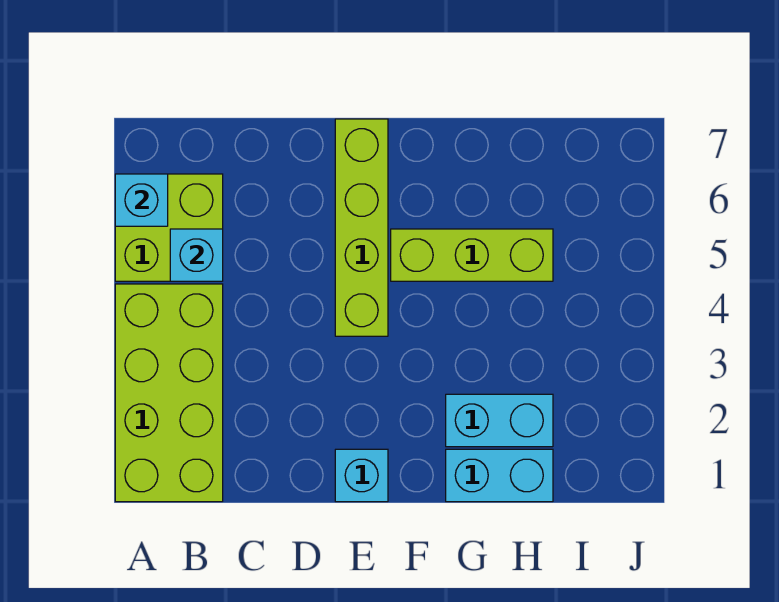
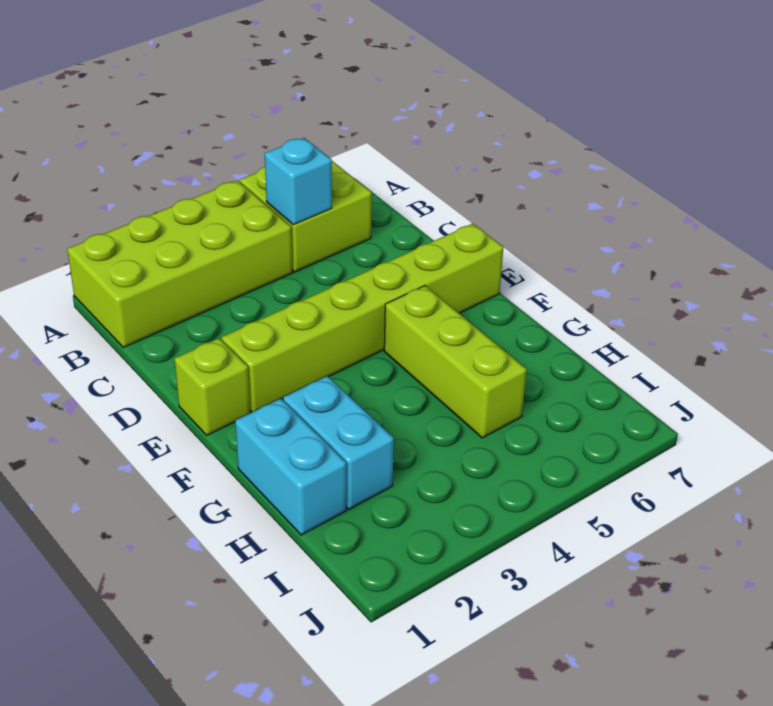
cyan brick A6 level 2 -> none
cyan brick E1 level 1 -> lime brick E1 level 1
lime brick E4:E7 level 1 -> lime brick E2:E7 level 1

